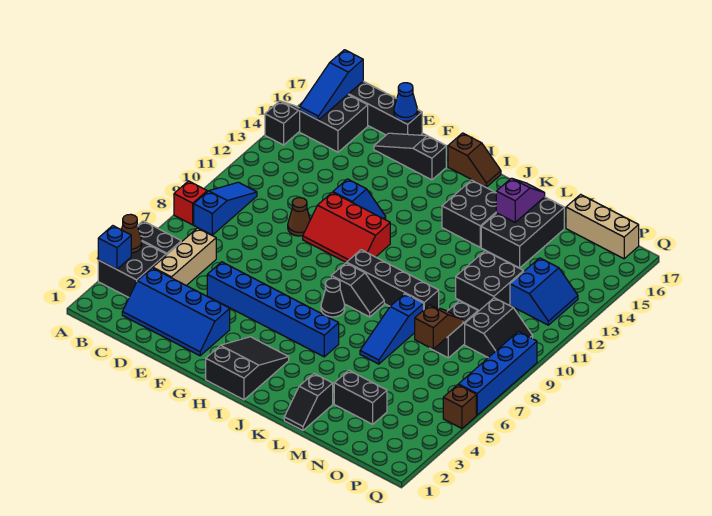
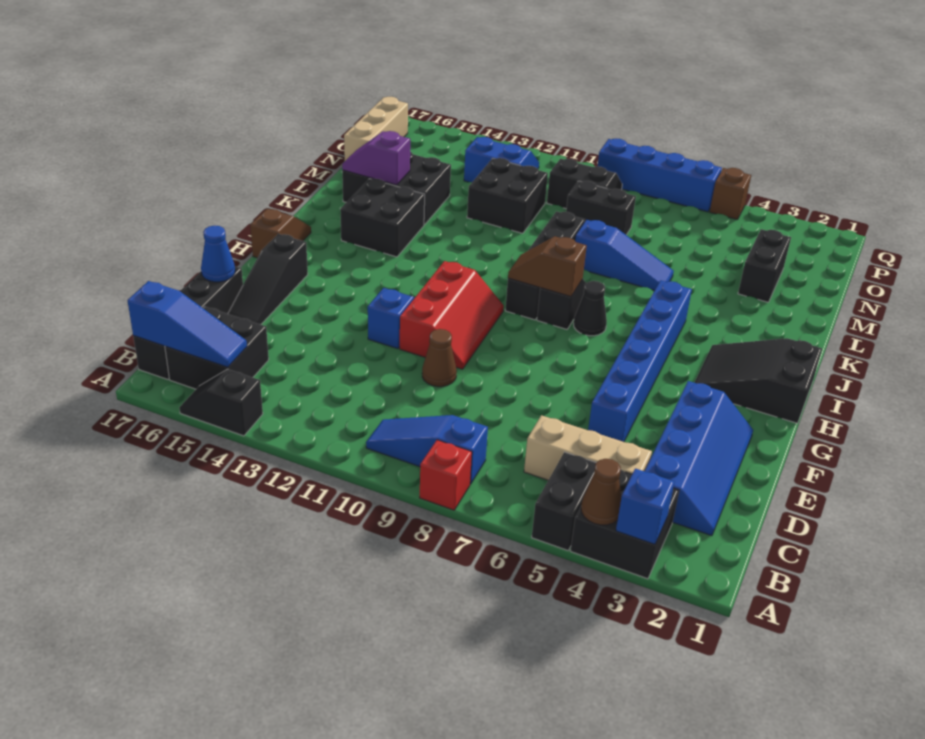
black slope L1:L2 level 1 top 2 -> none
brown slope N7:N8 level 2 top 7 -> brown slope I8:I9 level 2 top 8

